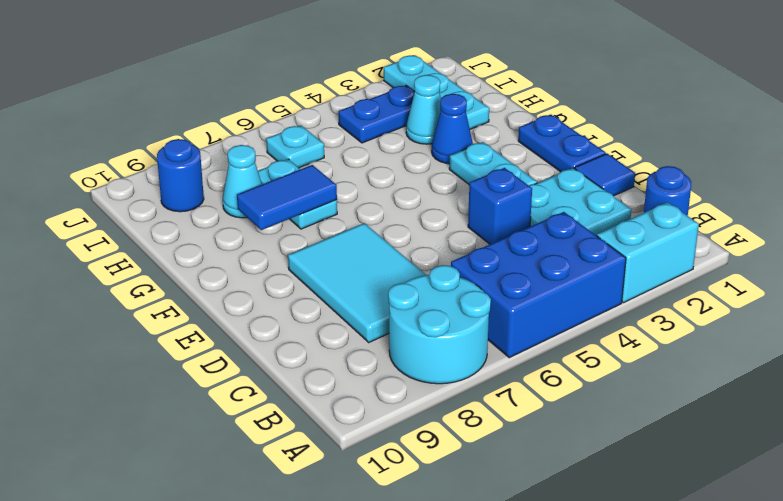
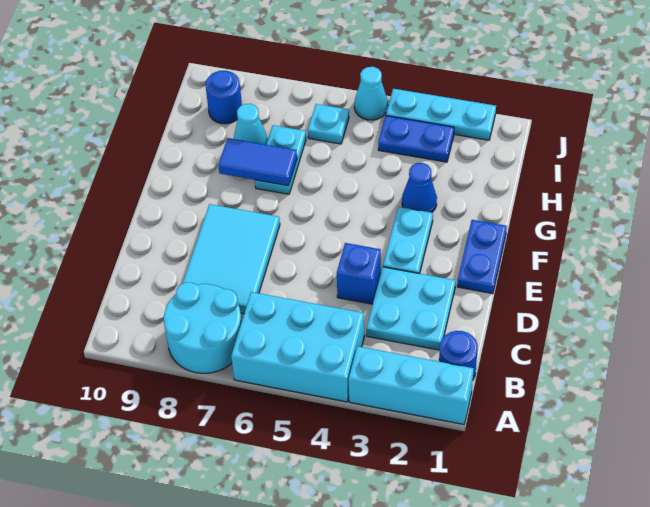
cyan brick A2:A3 level 1 -> cyan brick A1:A3 level 1
blue brick A4:B6 level 1 -> cyan brick A4:B6 level 1
blue tile D1 level 1 -> none
cyan plate H2:J2 level 1 -> cyan plate J2:J4 level 1
cyan cone H3 level 1 -> cyan cone J5 level 1

